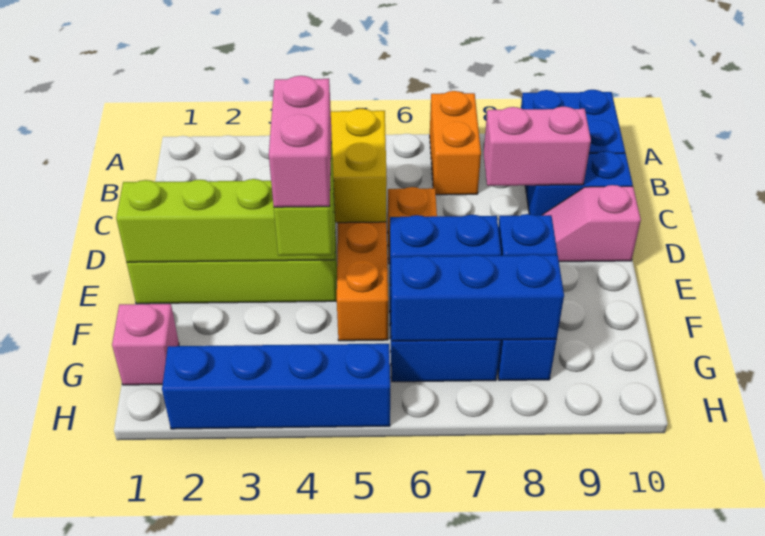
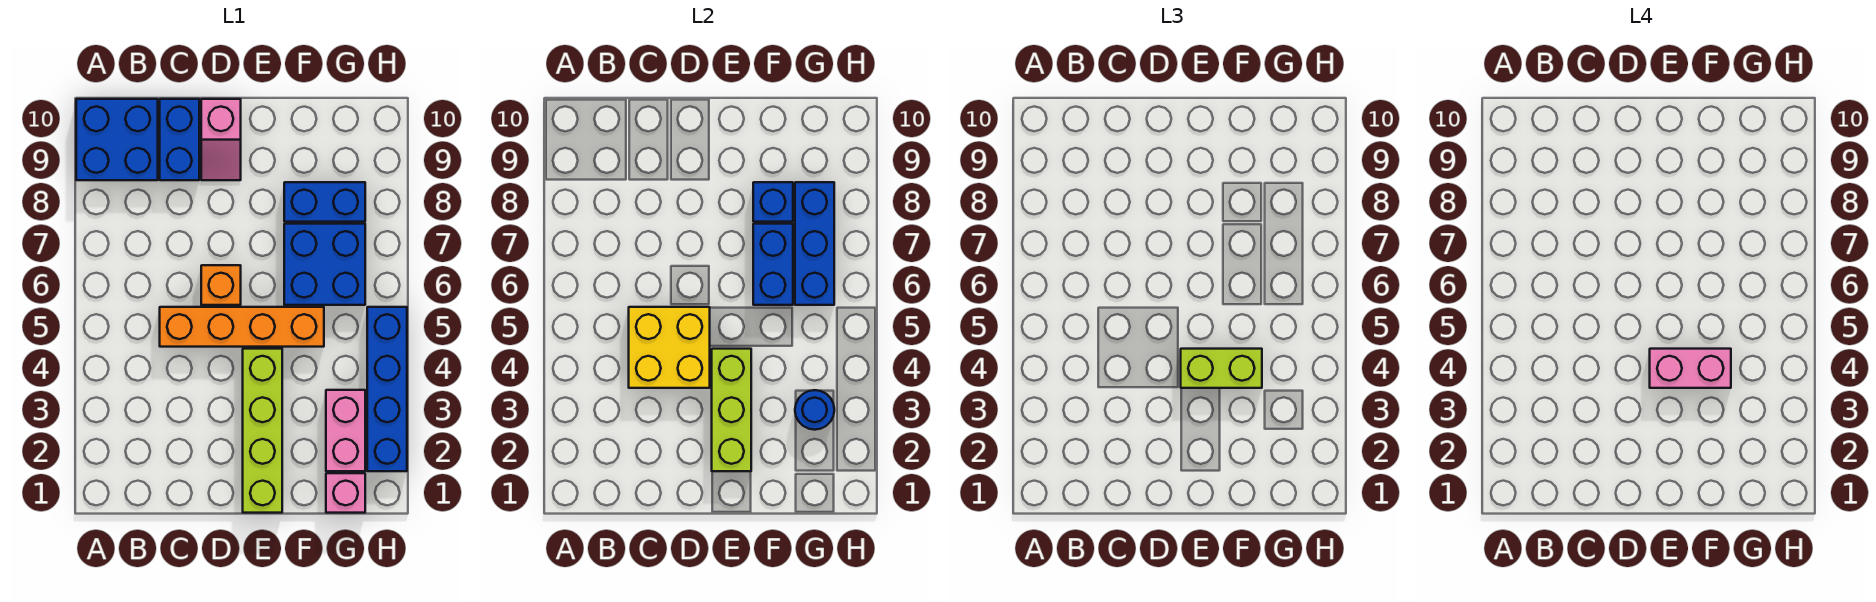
orange brick A7:B7 level 1 -> none
pink brick C8:C9 level 2 -> pink brick G2:G3 level 1
lime brick E1:E4 level 2 -> lime brick E2:E4 level 2
none -> blue round brick G3 level 2

